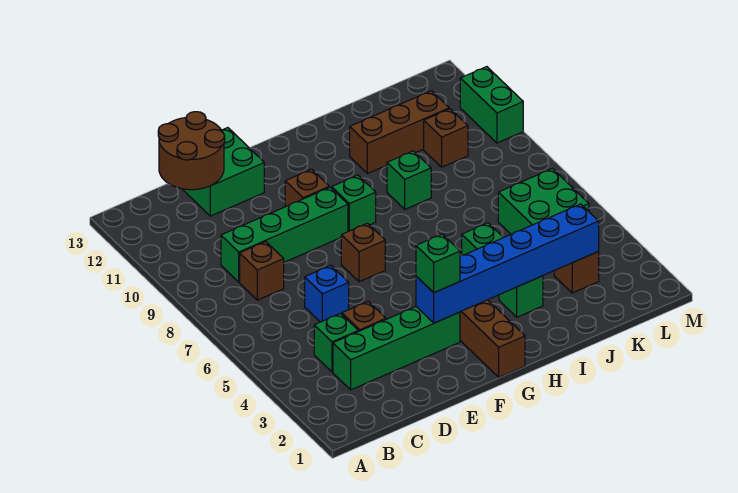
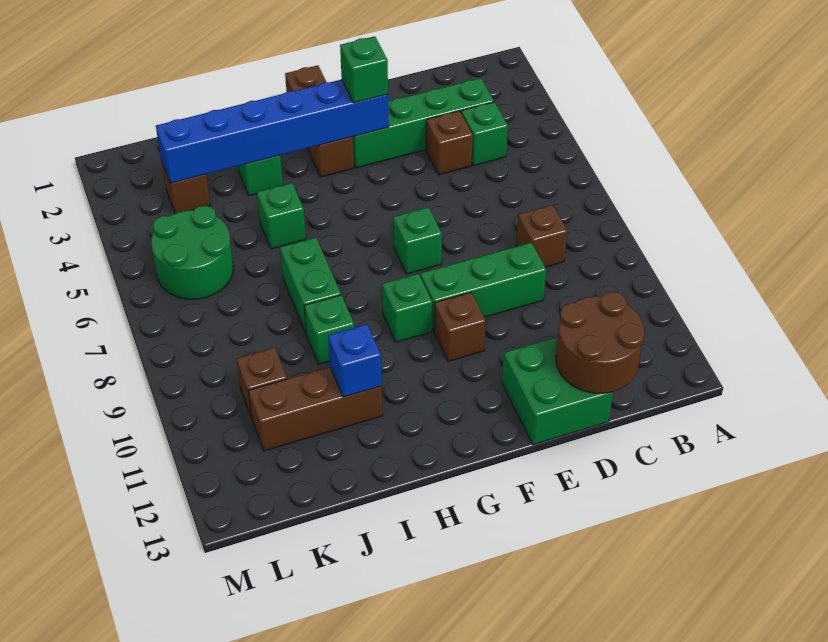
green brick C9:F9 level 1 -> green brick D9:F9 level 1
blue brick D6 level 1 -> blue brick I11 level 2
brown brick F7 level 1 -> green brick F7 level 1
green brick K5:L6 level 1 -> green round brick K5:L6 level 1
green brick M10:M11 level 1 -> green brick I7:I8 level 1

